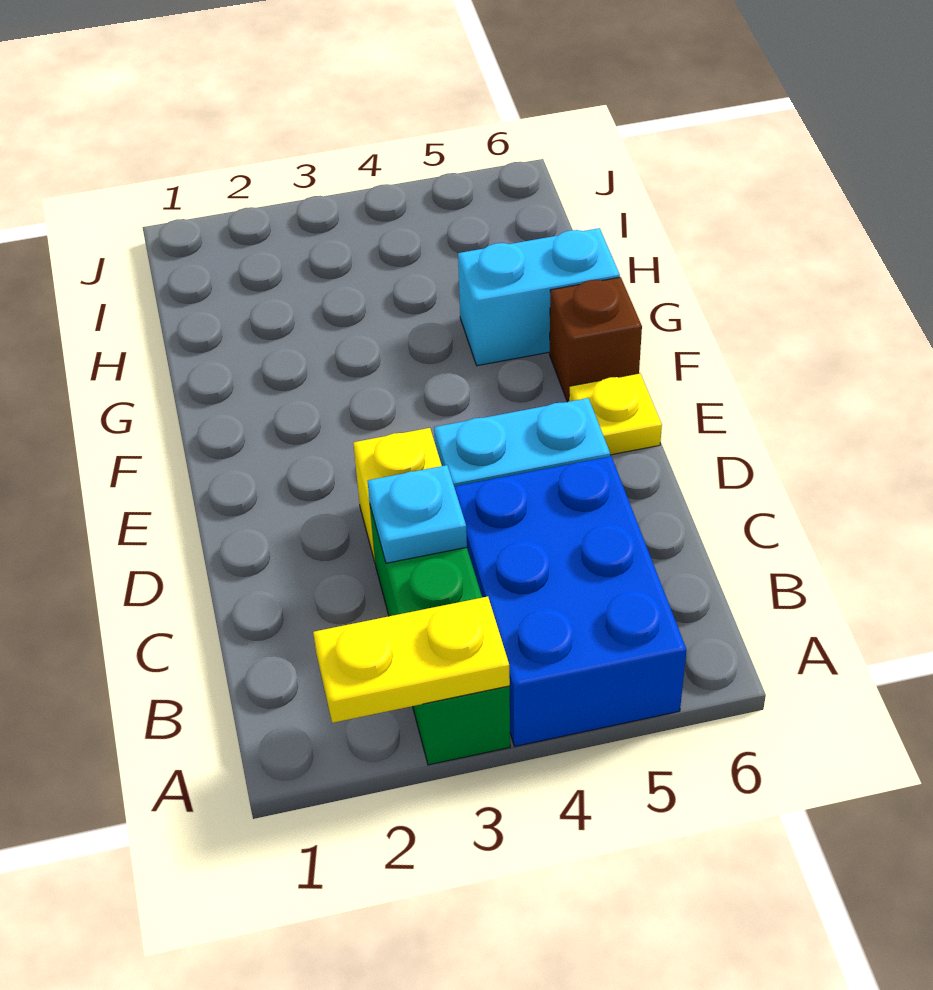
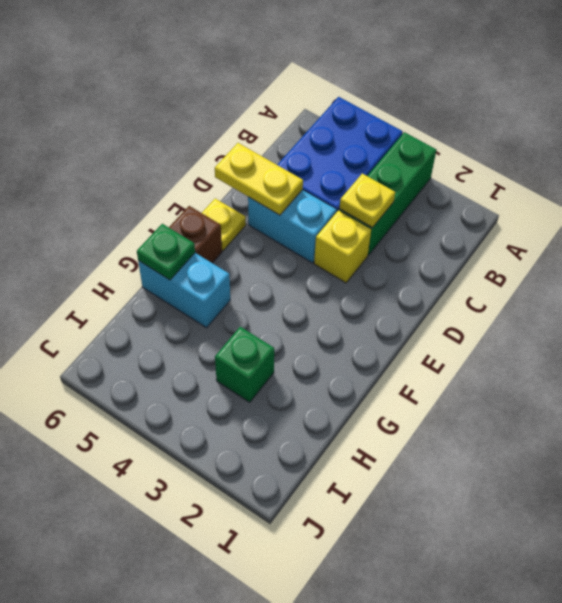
yellow plate A2:A3 level 2 -> yellow plate D5:D6 level 2
cyan plate C3 level 2 -> yellow plate C3 level 2
none -> green plate G6 level 2
none -> green brick H3 level 1

